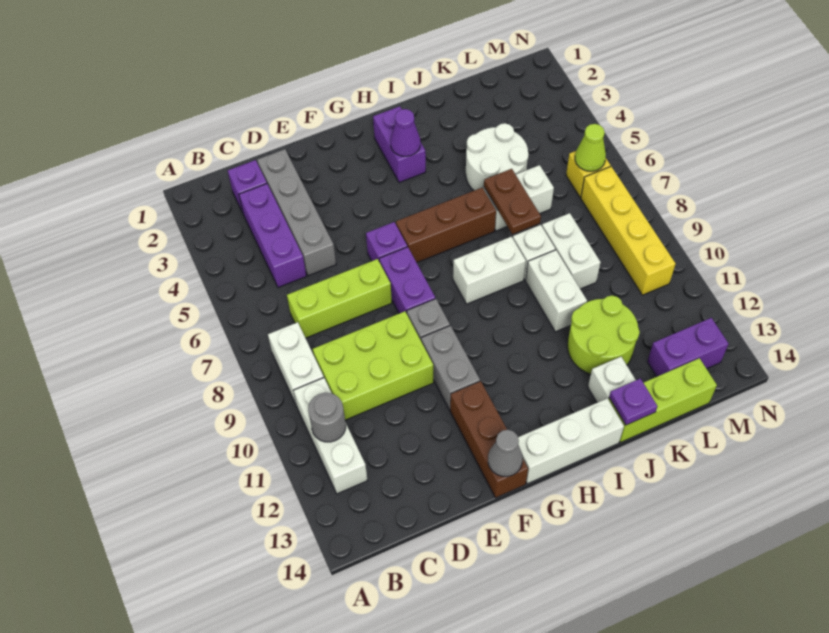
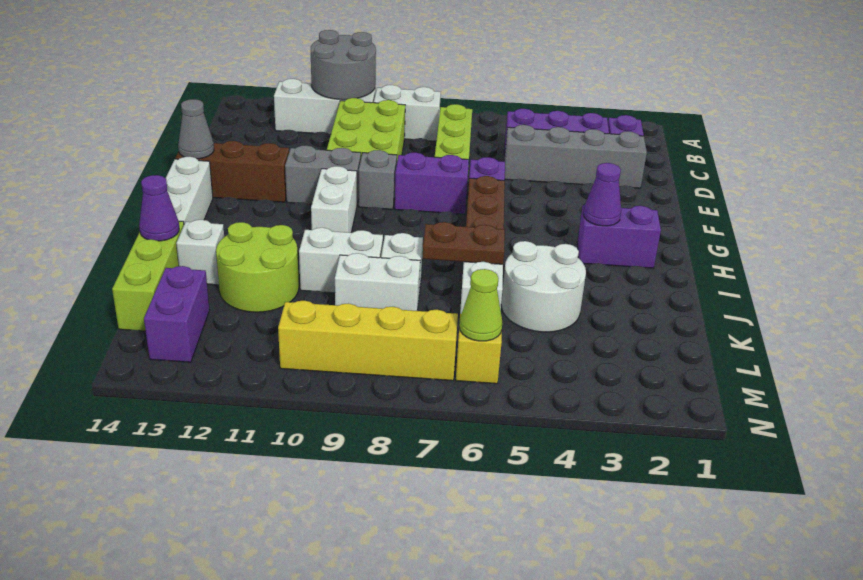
grey round brick B11 level 2 -> grey round brick A10:B11 level 2
white brick H8:I8 level 1 -> white brick G10:H10 level 1
purple plate J14 level 2 -> purple cone J14 level 2

